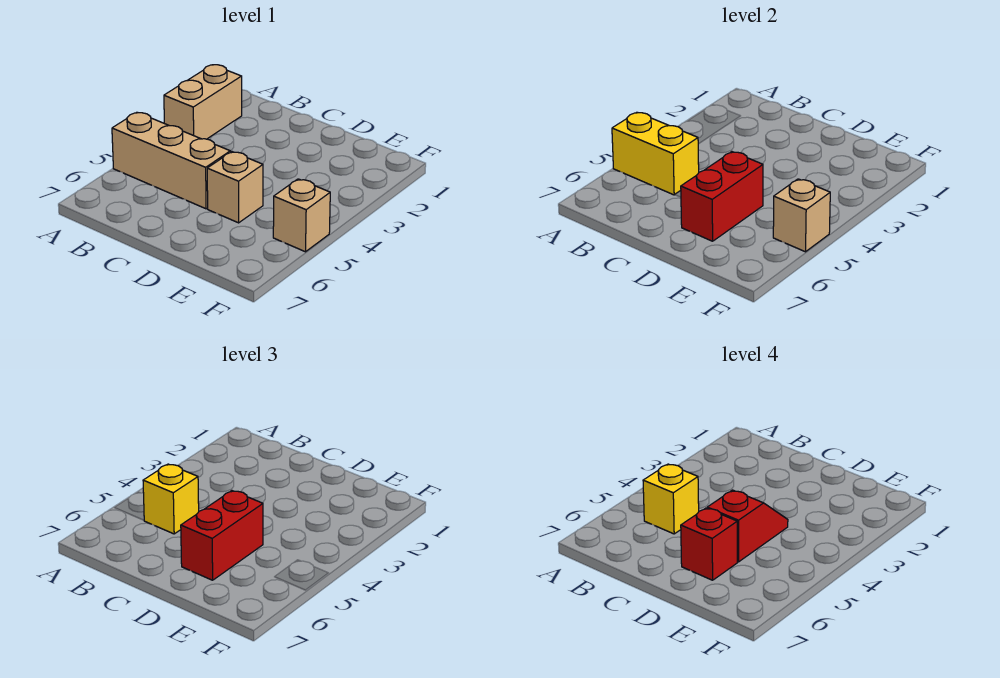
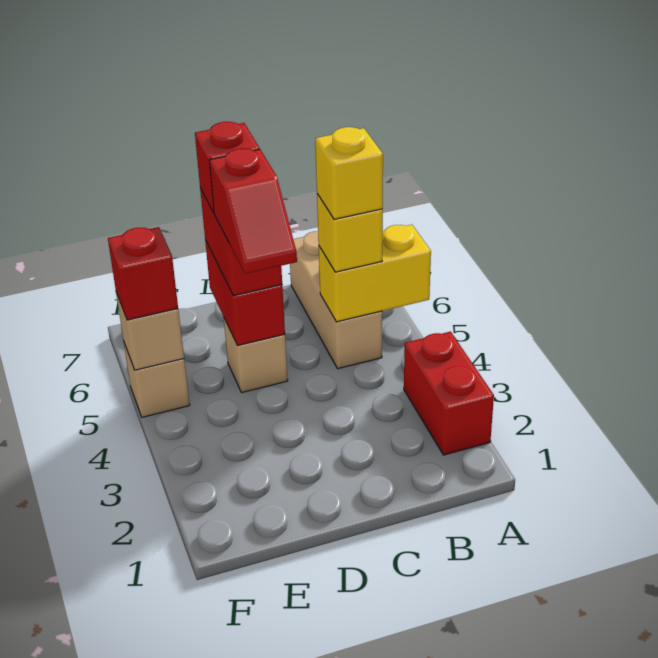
tan brick A2:A3 level 1 -> red brick A2:A3 level 1
tan brick A5:C5 level 1 -> tan brick B5:B7 level 1
none -> red brick F5 level 3

